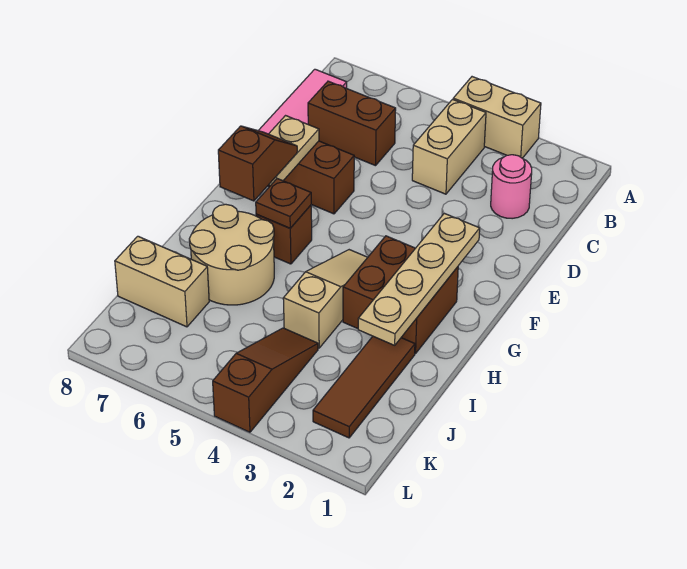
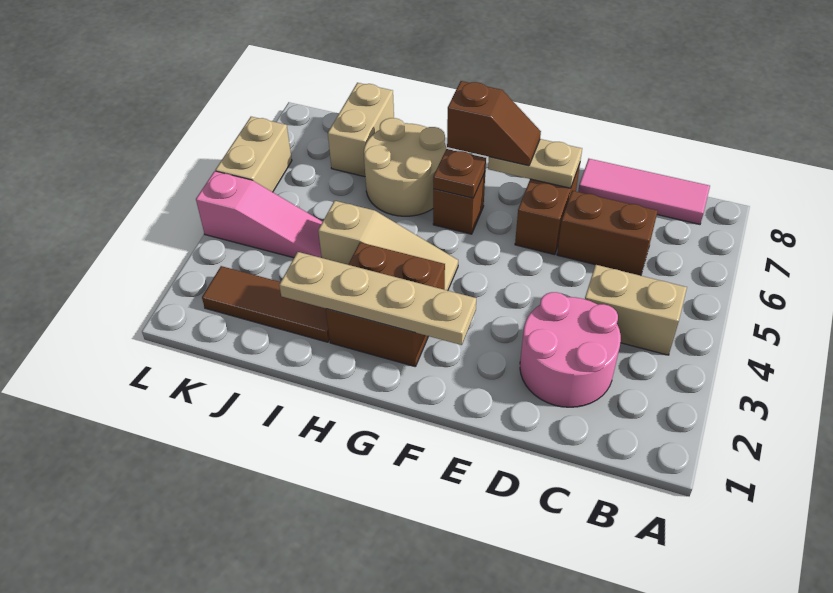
tan brick A3:A4 level 1 -> tan brick L5:L6 level 1
pink round brick C2 level 1 -> pink round brick C2:D3 level 1
brown brick C6:C7 level 1 -> brown brick C6:D6 level 1
brown slope J4:L4 level 1 top L -> pink slope J4:L4 level 1 top L

